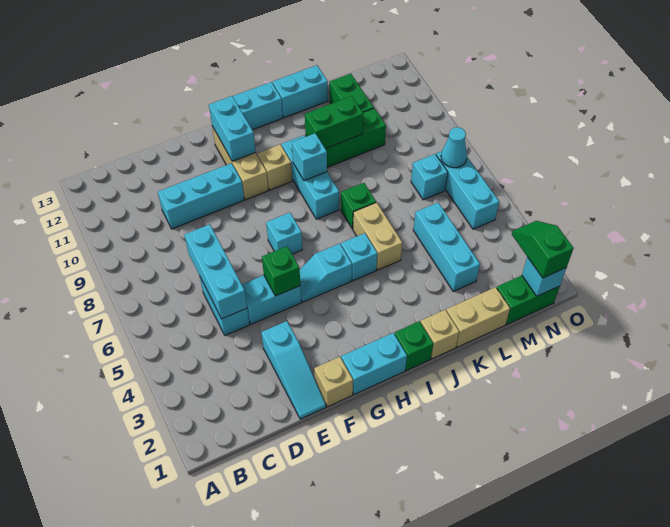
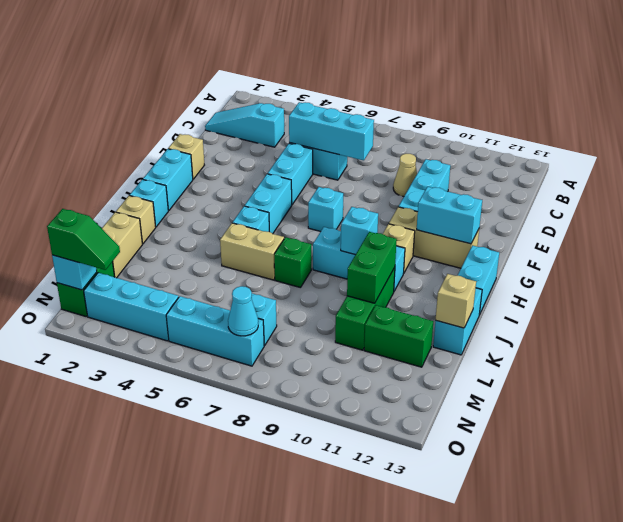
none -> tan cone D9 level 1
cyan slope E1:E3 level 1 top 3 -> cyan slope C1:C3 level 1 top 3
green brick F5 level 2 -> none
cyan slope G5:H5 level 1 top H -> cyan brick G5:H5 level 1
green brick I1 level 1 -> cyan brick I1 level 1
none -> tan brick K13 level 2
cyan brick L3:L5 level 1 -> cyan brick N2:N4 level 1

